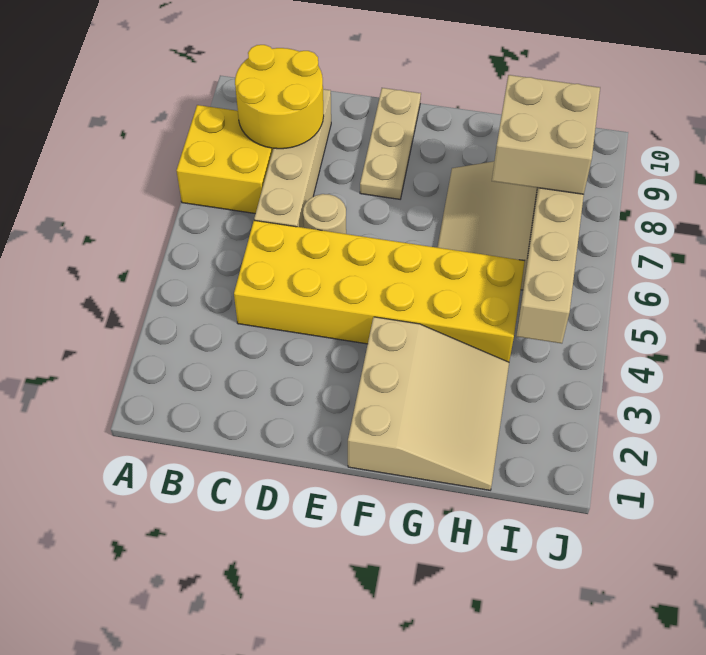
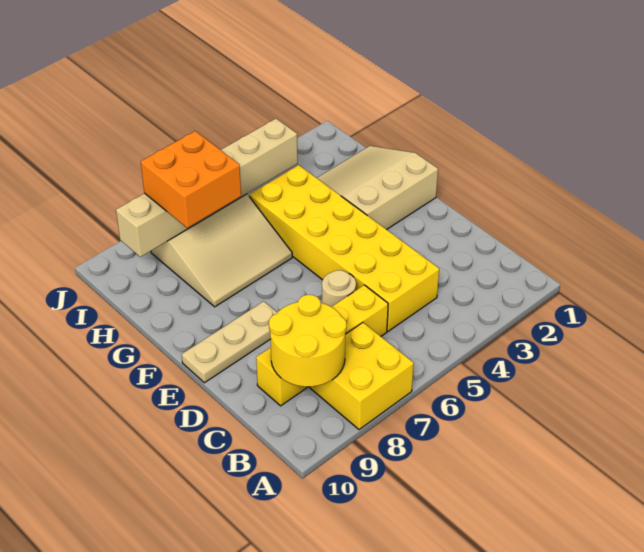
tan brick C6:C9 level 1 -> yellow brick C6:C9 level 1
tan brick H7:I8 level 3 -> orange brick H7:I8 level 3

